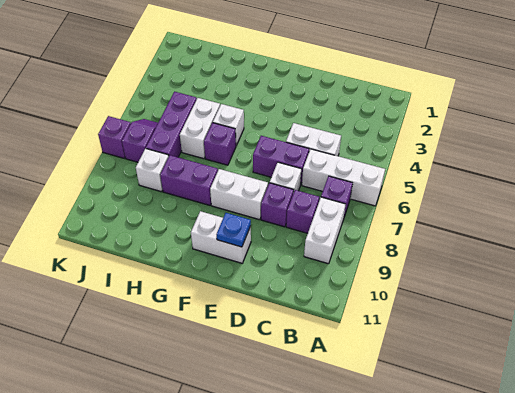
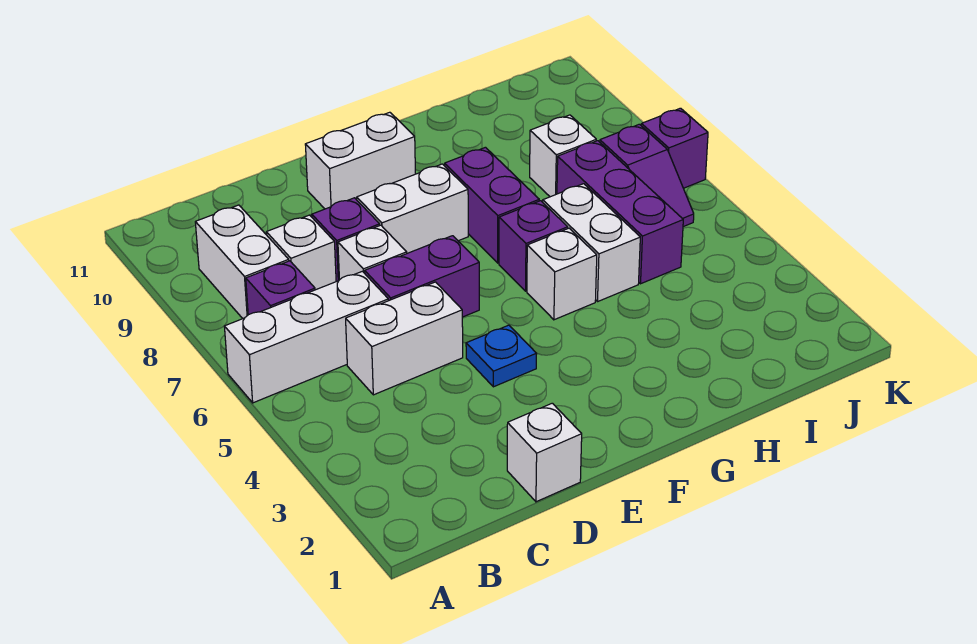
purple brick C8 level 1 -> white brick C8 level 1
none -> white brick D1 level 1
blue plate E10 level 2 -> blue plate E4 level 1
purple brick G8:H8 level 1 -> purple brick G7:G8 level 1

